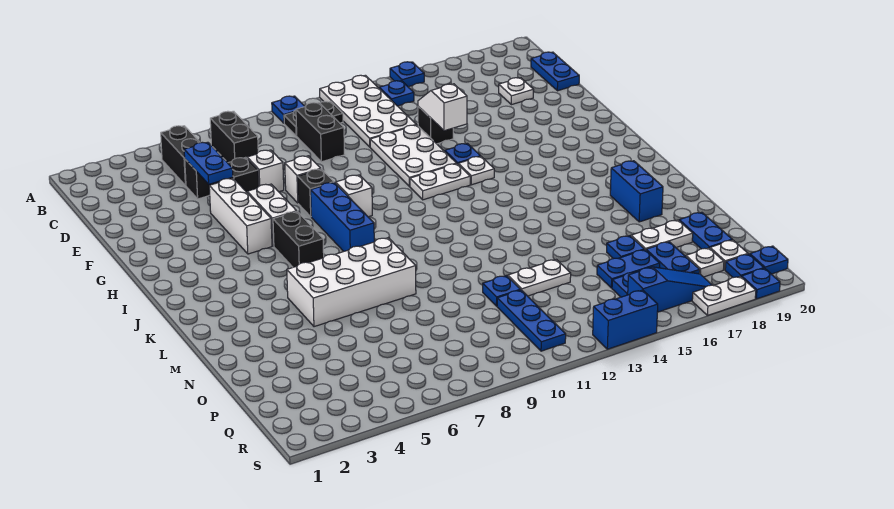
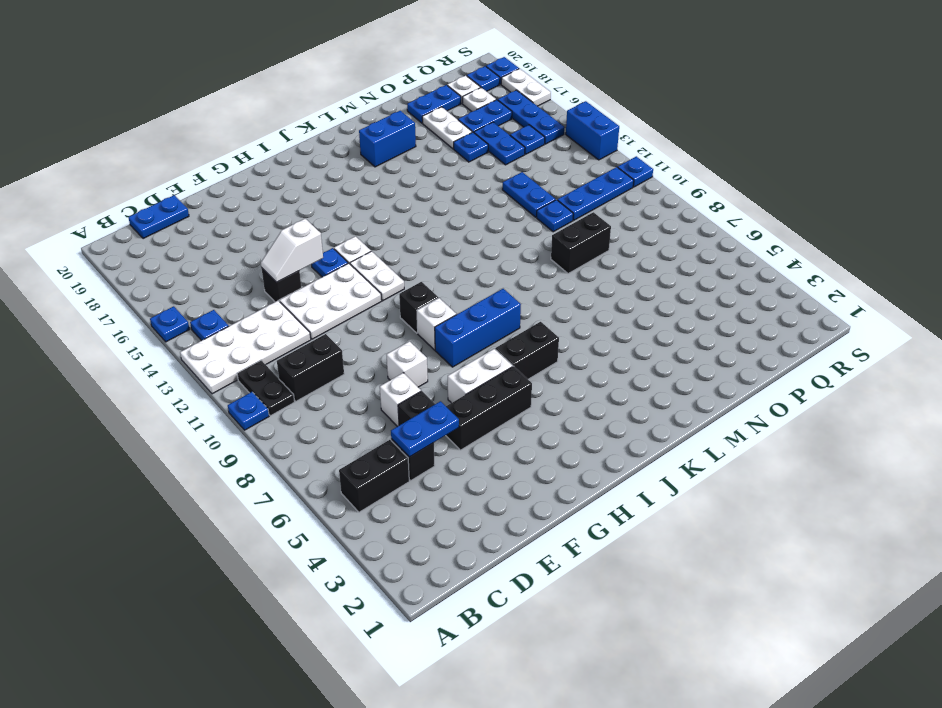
black brick B7:C7 level 1 -> black brick N9:O9 level 1
white plate D18 level 1 -> none
white brick F5:H5 level 1 -> black brick F5:H5 level 1
black brick G8 level 1 -> black brick H10 level 1
white brick L5:M8 level 1 -> none
white plate O12:O13 level 1 -> blue plate O12:O13 level 1
blue slope R15:R17 level 1 top 15 -> blue plate R15:R17 level 1
blue plate R20 level 1 -> blue plate S11 level 1

